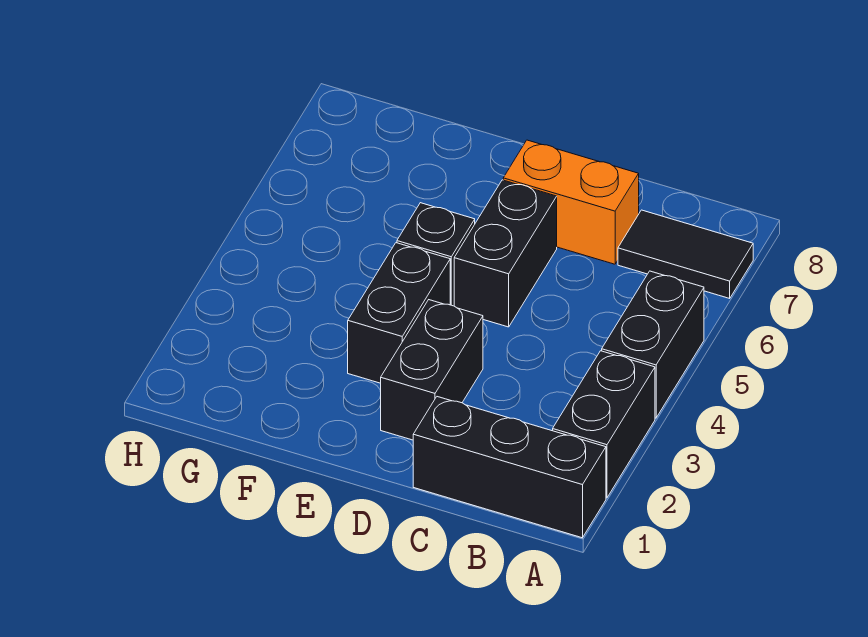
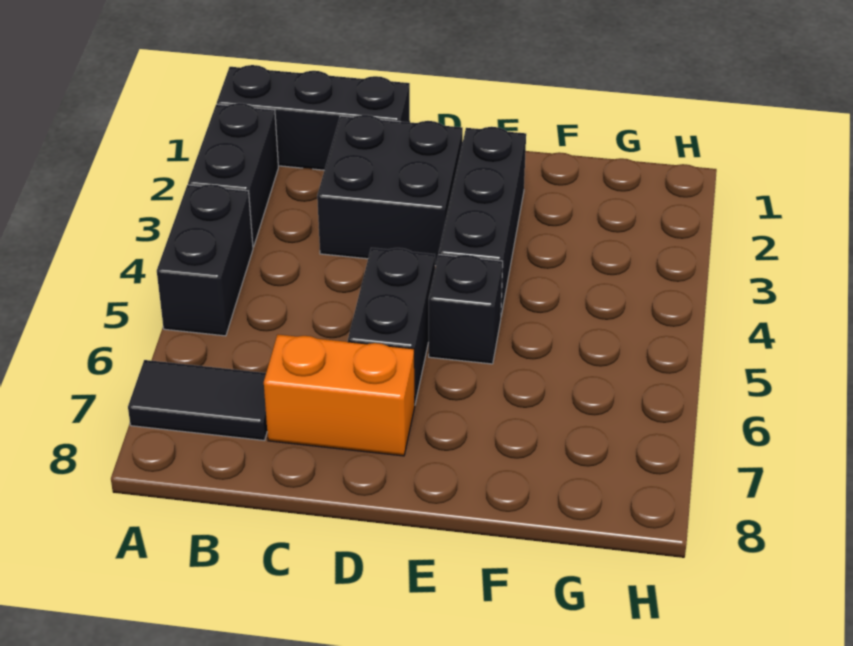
black brick D2:D3 level 1 -> black brick C2:D3 level 1
black brick E3:E4 level 1 -> black brick E2:E4 level 1

